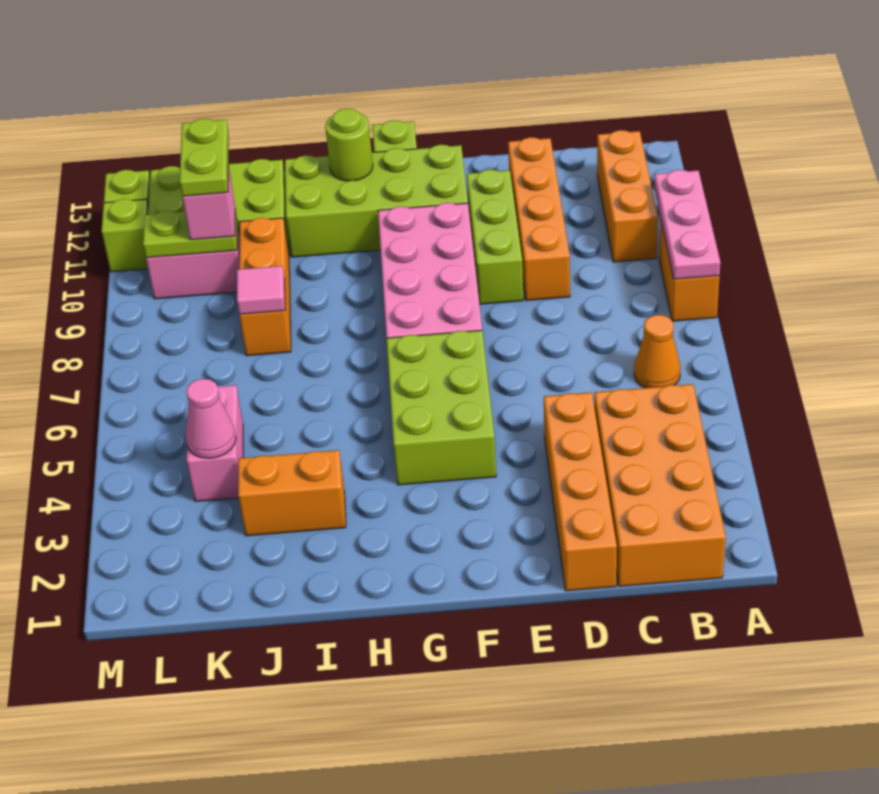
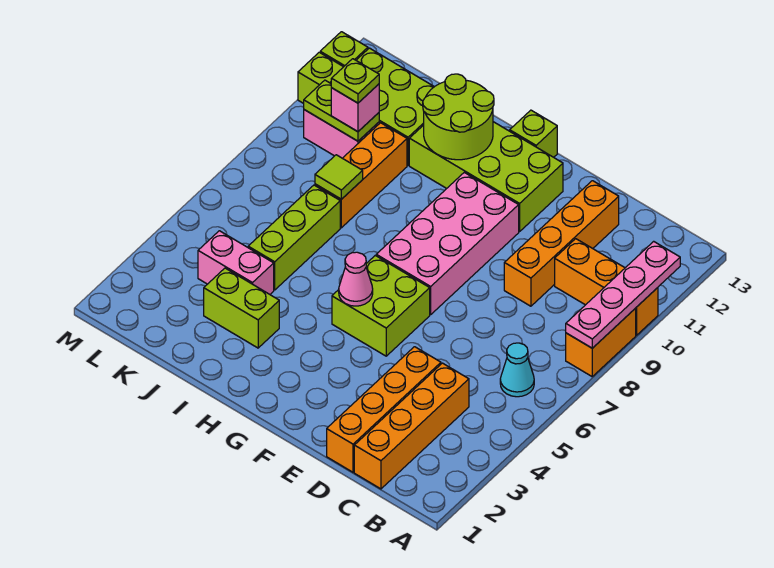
pink plate A8:A10 level 2 -> pink plate A8:A11 level 2
orange brick B1:C4 level 1 -> orange brick C1:C4 level 1
orange cone B6 level 1 -> cyan cone B6 level 1
orange brick B10:B12 level 1 -> orange brick A10:C10 level 1
lime brick E9:E11 level 1 -> lime brick J5:J7 level 1
lime brick F4:G6 level 1 -> lime brick F5:G6 level 1
lime round brick H12 level 2 -> lime round brick H11:I12 level 2
orange brick I3:J3 level 1 -> lime brick I3:J3 level 1
pink tile J8 level 2 -> lime tile J8 level 2
pink brick K4:K5 level 1 -> pink brick J4:K4 level 1
pink cone K4 level 2 -> pink cone G5 level 2
lime plate K10:K11 level 4 -> lime plate K10 level 4

